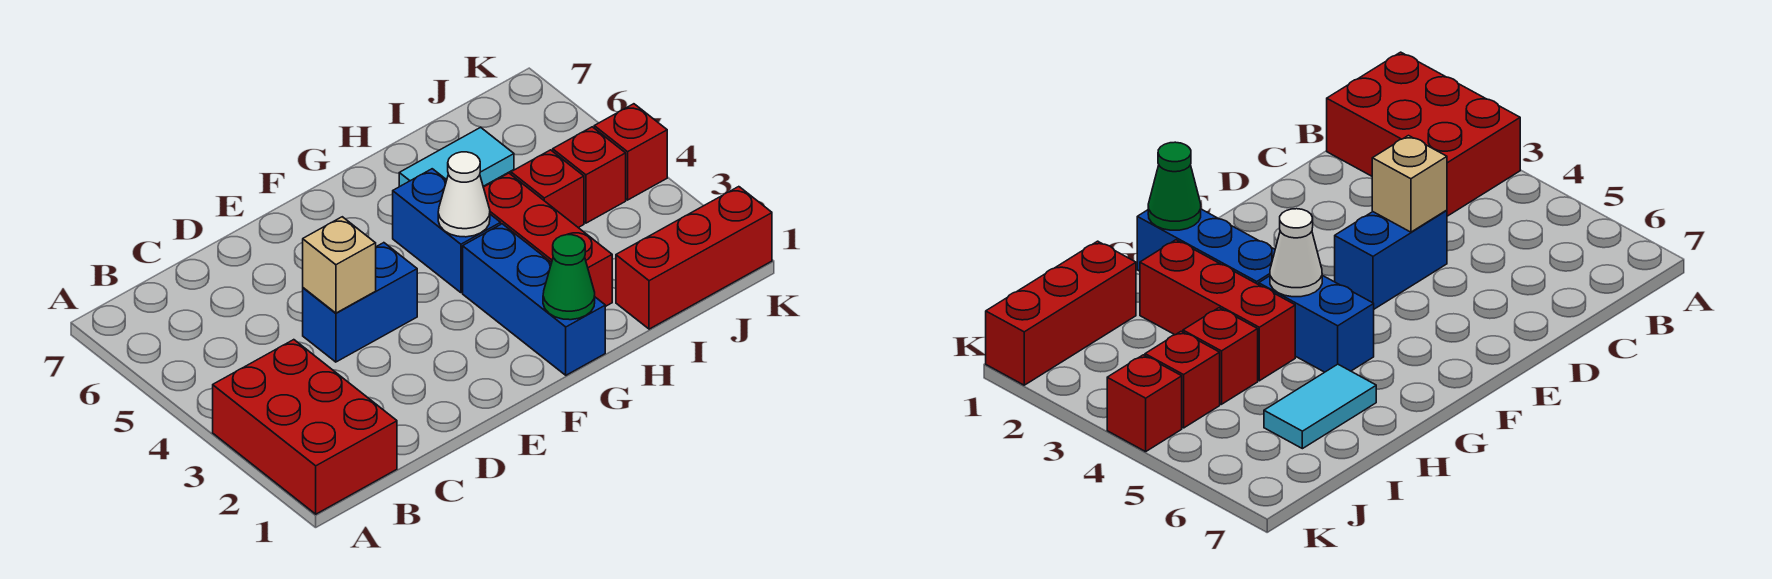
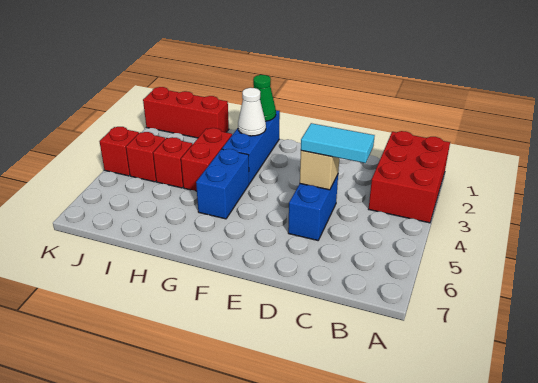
blue brick D4:E4 level 1 -> blue brick D4:D5 level 1
white cone G4 level 2 -> white cone G2 level 2
red brick H2:H4 level 1 -> red brick H3:H4 level 1
cyan tile H6:I6 level 1 -> cyan tile C4:D4 level 3

